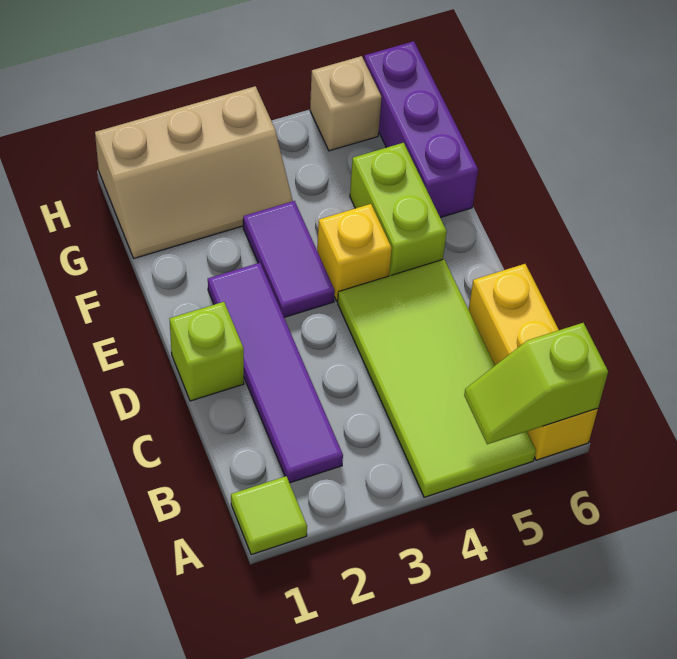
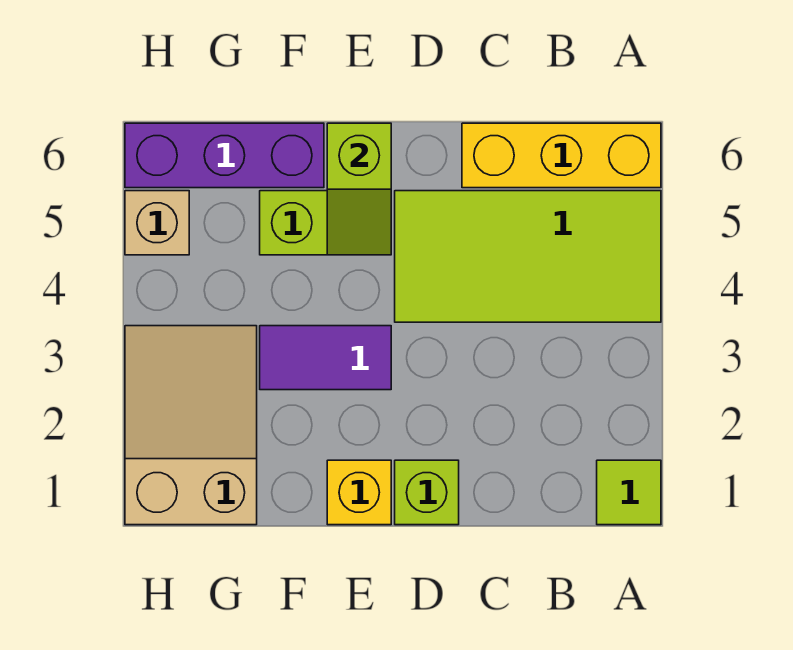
lime slope A5:A6 level 2 top 6 -> lime slope E5:E6 level 2 top 6
purple tile B2:E2 level 1 -> none
yellow brick E4 level 1 -> yellow brick E1 level 1
tan slope G1:H3 level 1 top H -> tan slope G1:H3 level 1 top 1

